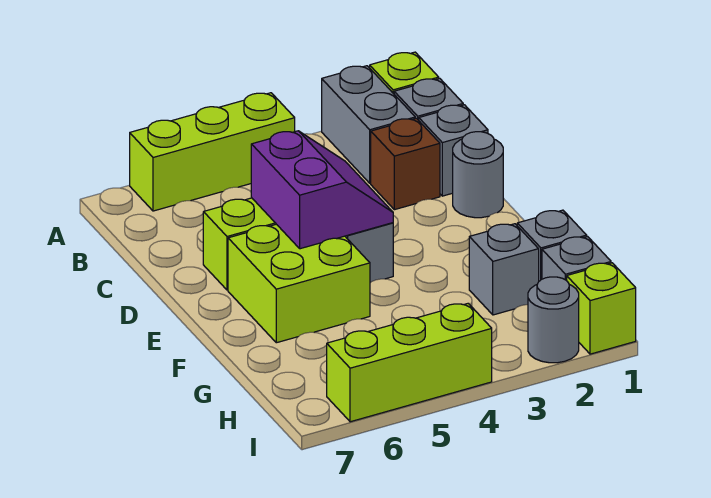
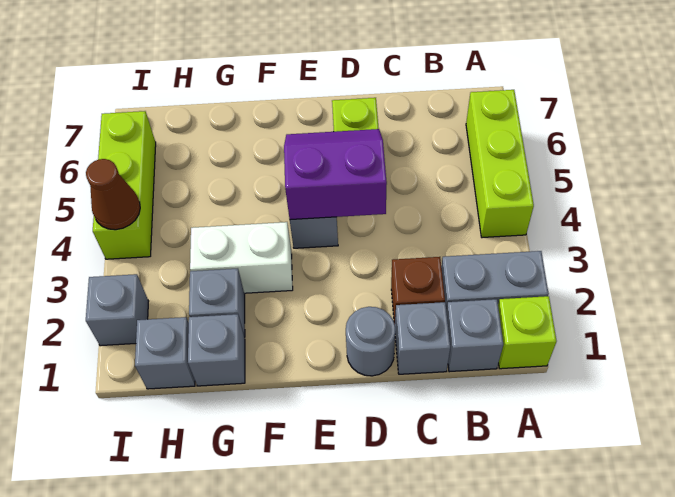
purple slope D4:E5 level 2 top 5 -> purple slope D4:E5 level 2 top 4
lime brick E5:F6 level 1 -> none
none -> white brick F3:G3 level 1
lime brick I1 level 1 -> none
grey round brick I2 level 1 -> grey brick I2 level 1
none -> brown cone I4 level 2

